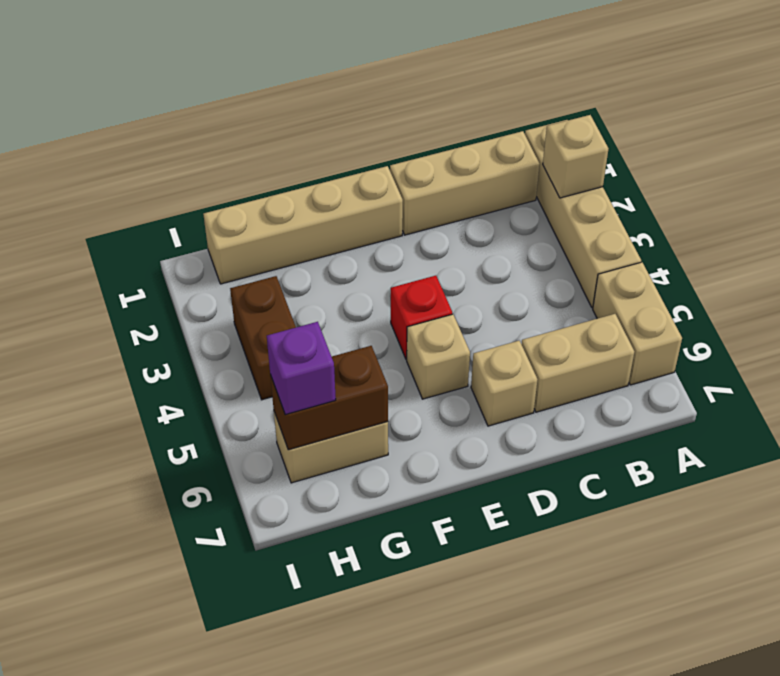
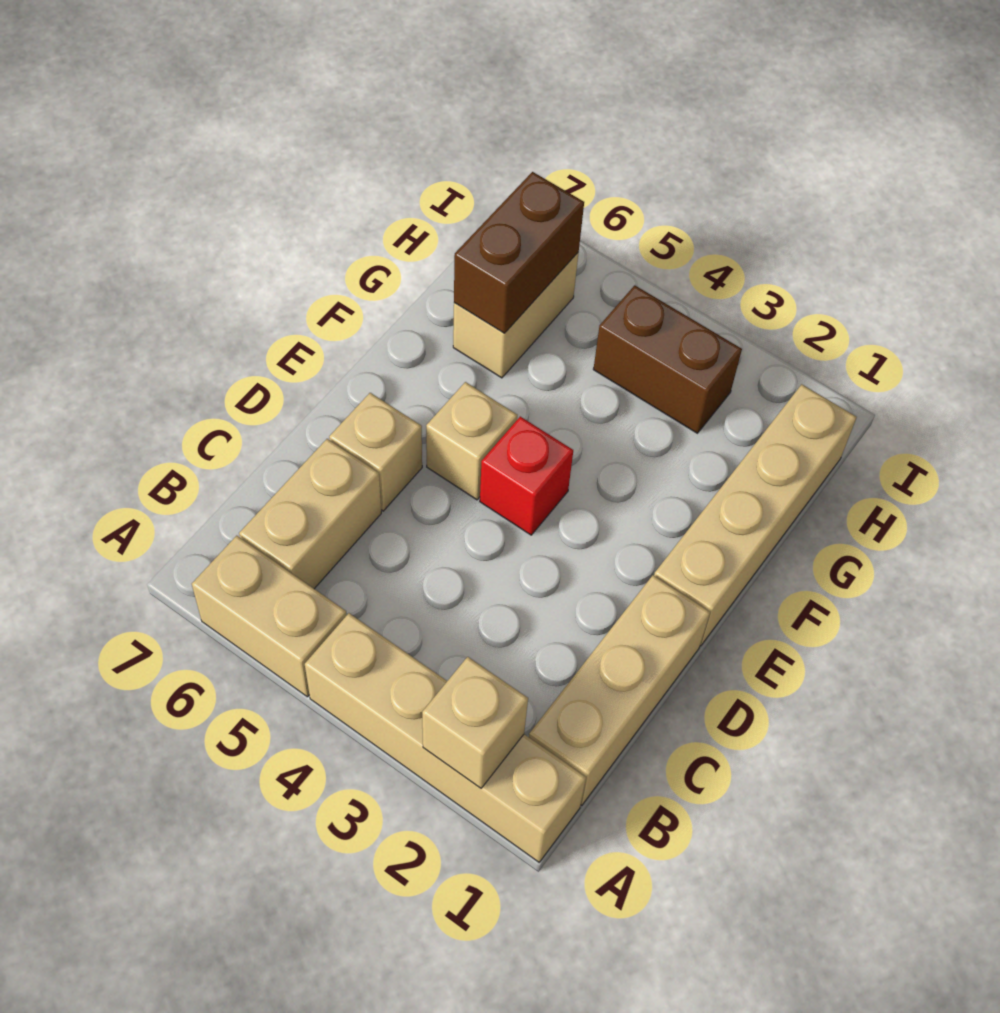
purple brick H6 level 3 -> none

